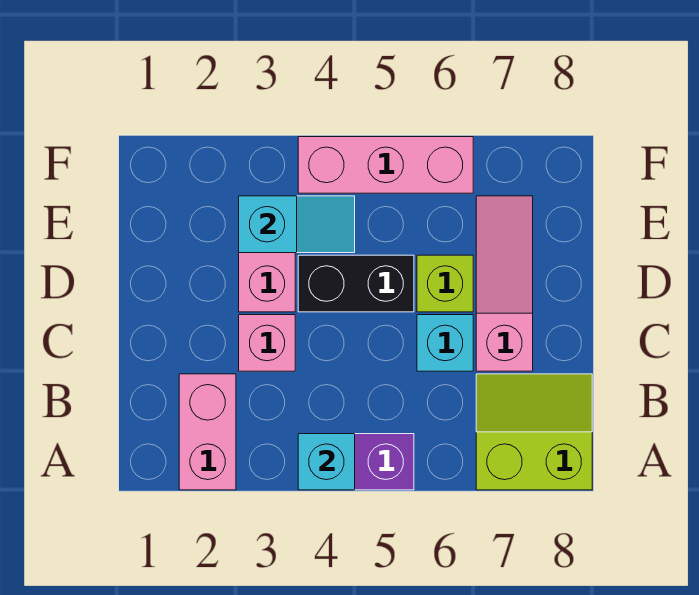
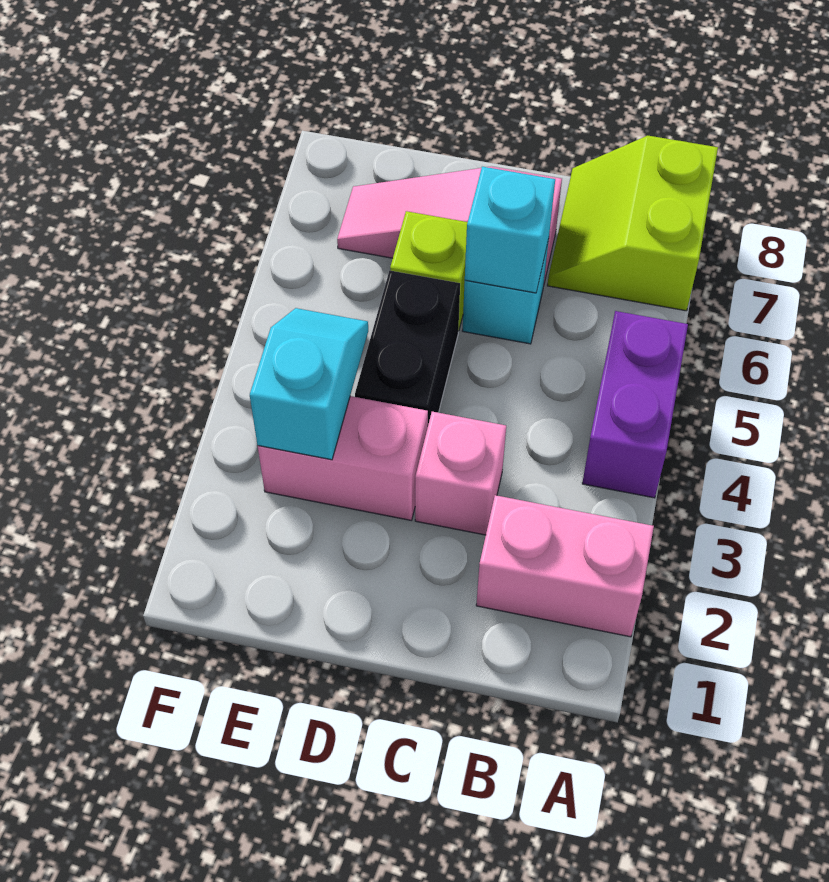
cyan brick A4 level 2 -> cyan brick C6 level 2
pink brick F4:F6 level 1 -> none

